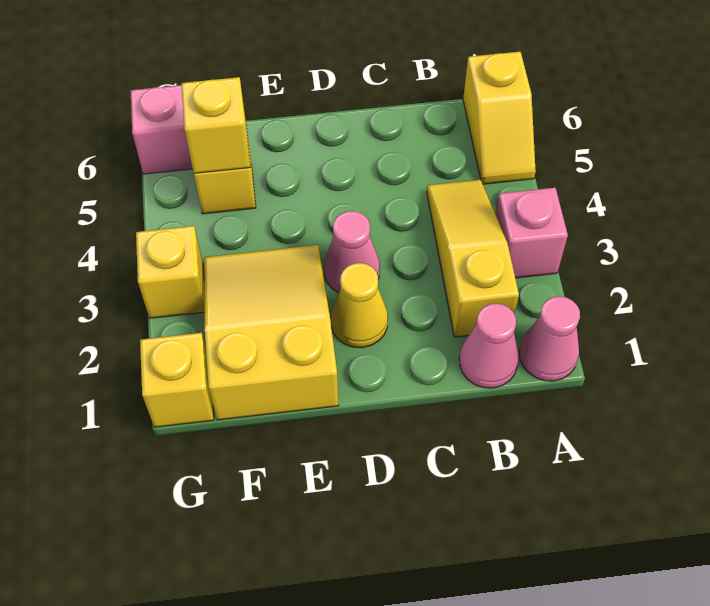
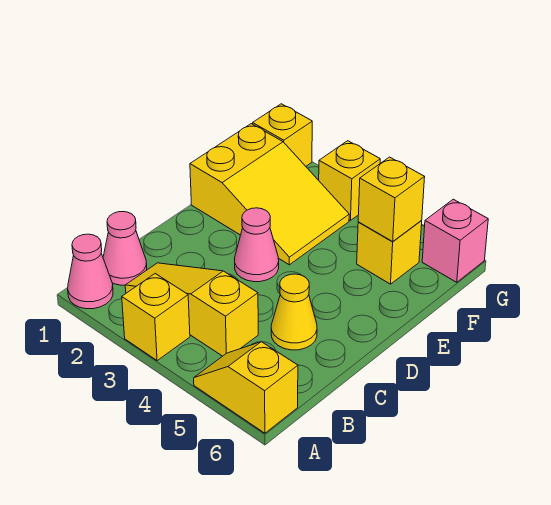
pink brick A3 level 1 -> yellow brick A3 level 1
yellow slope B2:B4 level 1 top 2 -> yellow slope B2:B4 level 1 top 4
yellow cone D2 level 1 -> yellow cone C5 level 1

